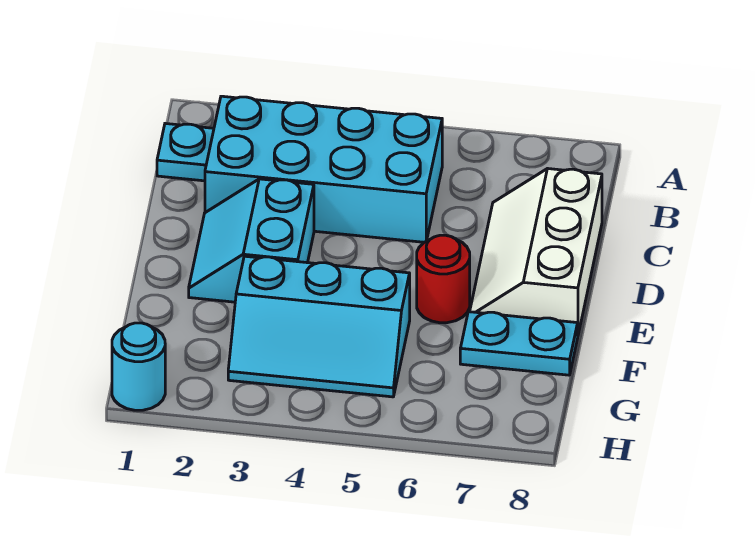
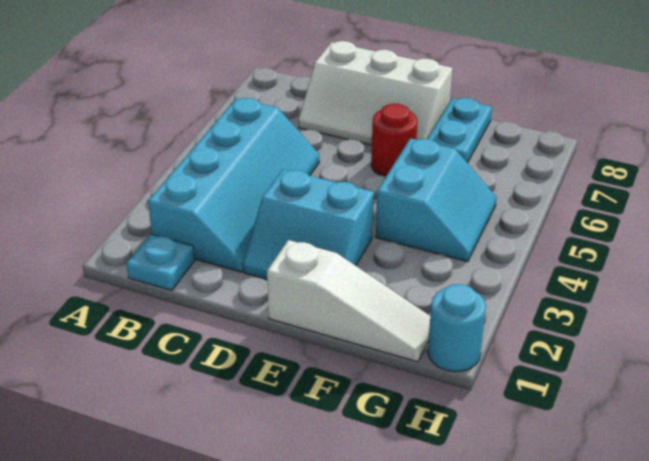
cyan brick B2:C5 level 1 -> cyan slope B2:C5 level 1 top B
none -> white slope E1:G1 level 1 top E
cyan slope F3:G5 level 1 top F -> cyan slope F4:G5 level 1 top F

